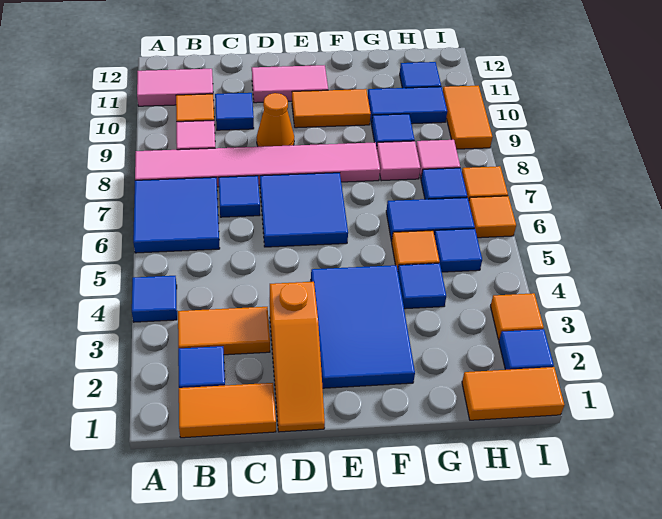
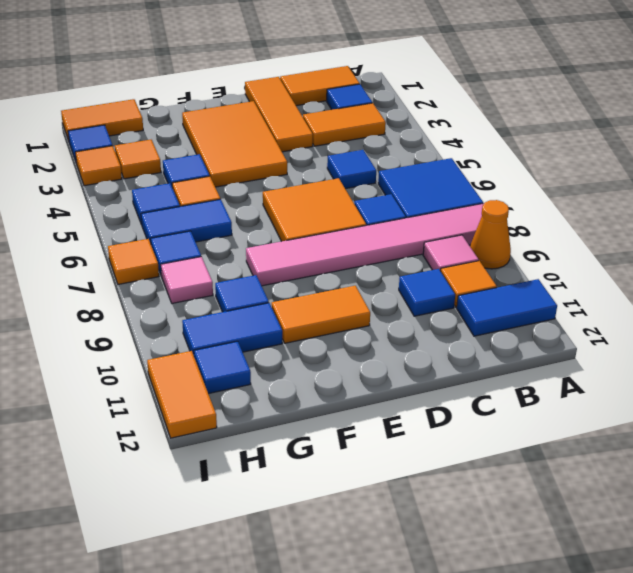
blue tile A4 level 1 -> blue tile C5 level 1
pink tile A11:B11 level 1 -> blue tile A11:B11 level 1
orange slope D1:D3 level 1 top 3 -> orange tile D1:D3 level 1
blue tile D6:E7 level 1 -> orange tile D6:E7 level 1
orange cone D9 level 1 -> orange cone A9 level 1
pink tile D11:E11 level 1 -> none
blue tile E2:F4 level 1 -> orange tile E2:F4 level 1
pink tile G8 level 1 -> none
orange tile I6 level 1 -> orange tile H3 level 1
orange tile I9:I10 level 1 -> orange tile I11:I12 level 1

